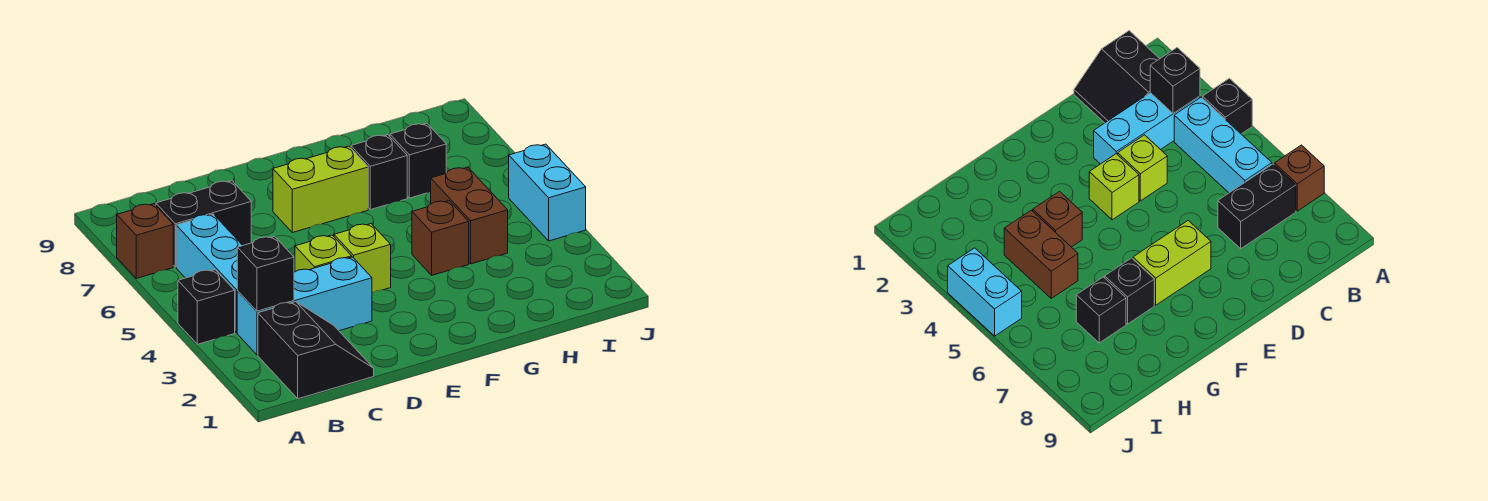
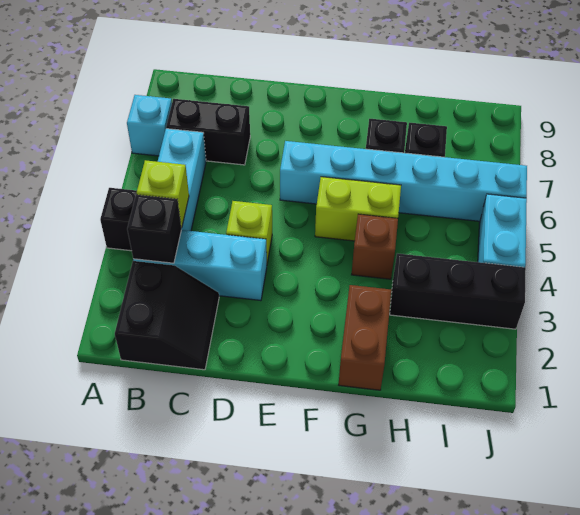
brown brick A7 level 1 -> cyan brick A7 level 1
lime brick E4 level 1 -> lime brick B4 level 2
none -> cyan brick E6:J6 level 1
lime brick E7:F7 level 1 -> lime brick F5:G5 level 1
none -> black brick H3:J3 level 1
brown brick H4:H5 level 1 -> brown brick G1:G2 level 1

